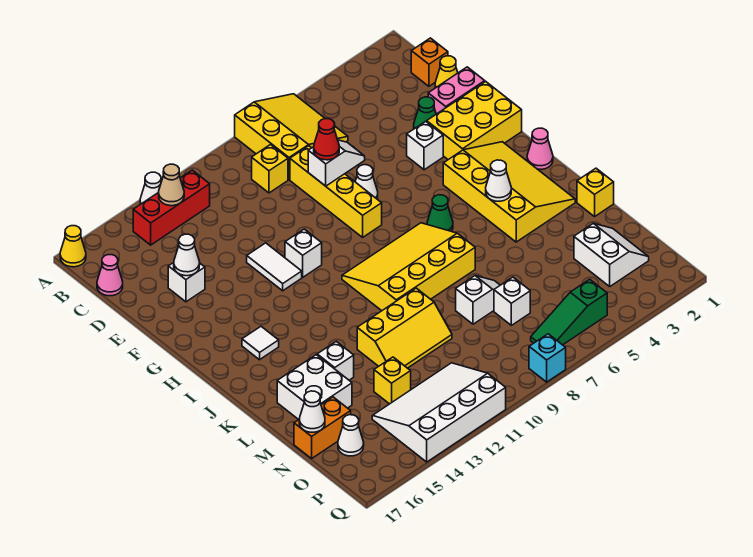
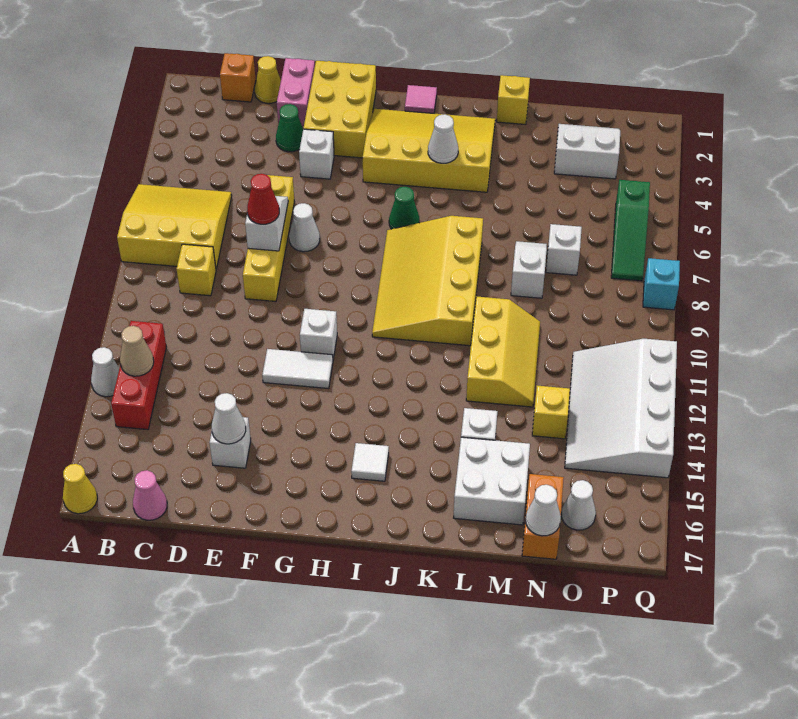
yellow brick D8:G8 level 1 -> yellow brick E6:E9 level 1
pink cone I1 level 1 -> pink tile I1 level 1

